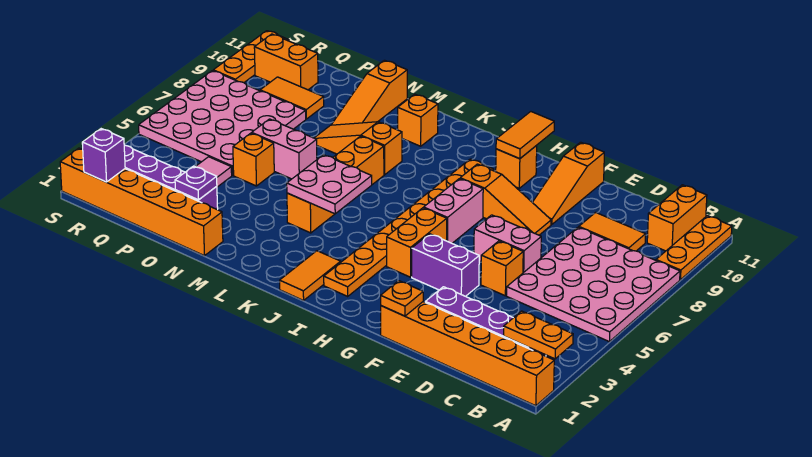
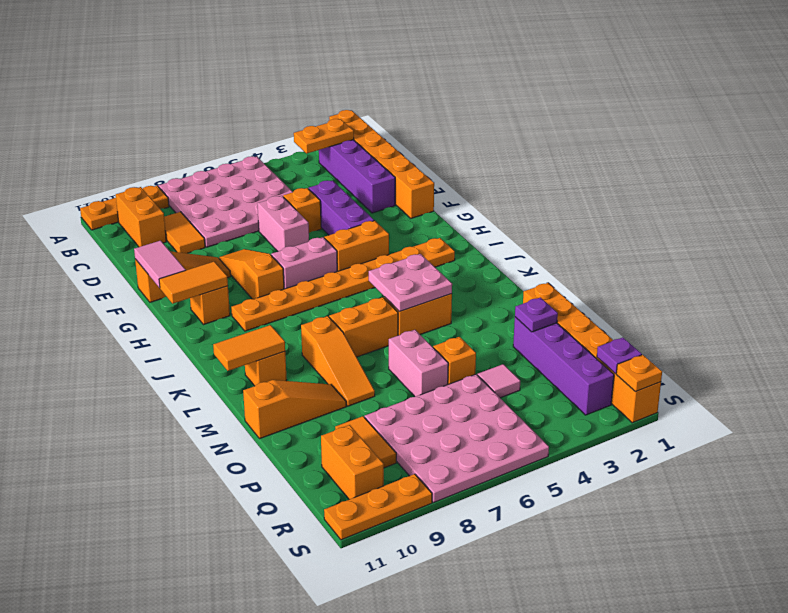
orange plate A2:B2 level 2 -> orange plate B2:B3 level 2
orange brick B10:B11 level 1 -> orange brick B10:C10 level 1
orange plate F1 level 2 -> orange plate S1 level 2
purple brick F4:G4 level 1 -> purple brick E4:G4 level 1
none -> pink tile F11:G11 level 2
orange tile J1:J2 level 1 -> orange tile L10:L11 level 2
purple brick R1 level 2 -> purple plate R1 level 2

